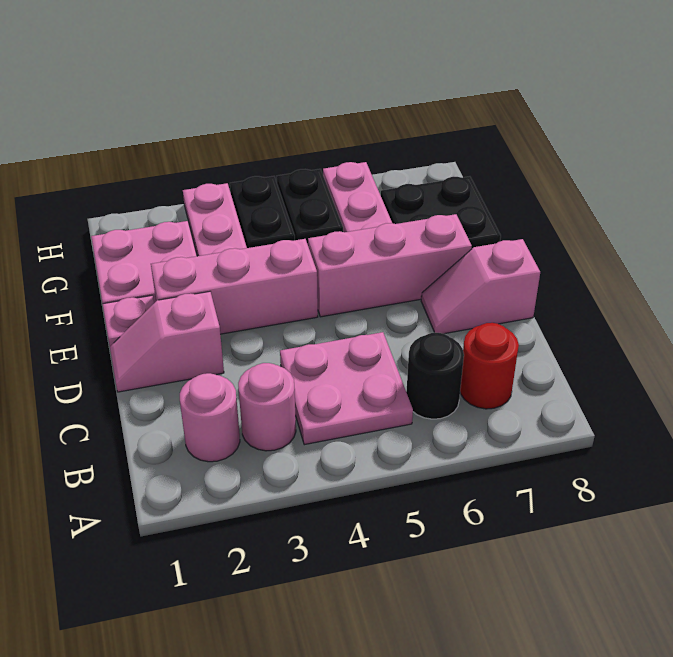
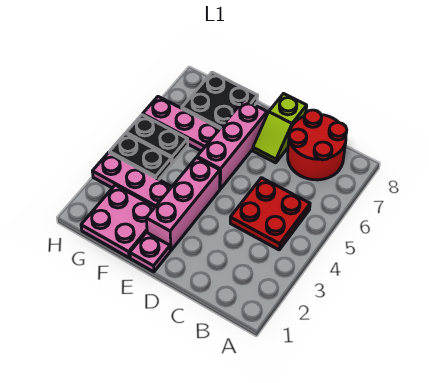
pink round brick B2 level 1 -> none
pink round brick B3 level 1 -> none
pink plate B4:C5 level 1 -> red plate B4:C5 level 1
black round brick B6 level 1 -> none
red round brick B7 level 1 -> red round brick B7:C8 level 1
pink slope D1:D2 level 1 top 2 -> none
pink slope D7:D8 level 1 top 8 -> lime slope D7:D8 level 1 top 8

